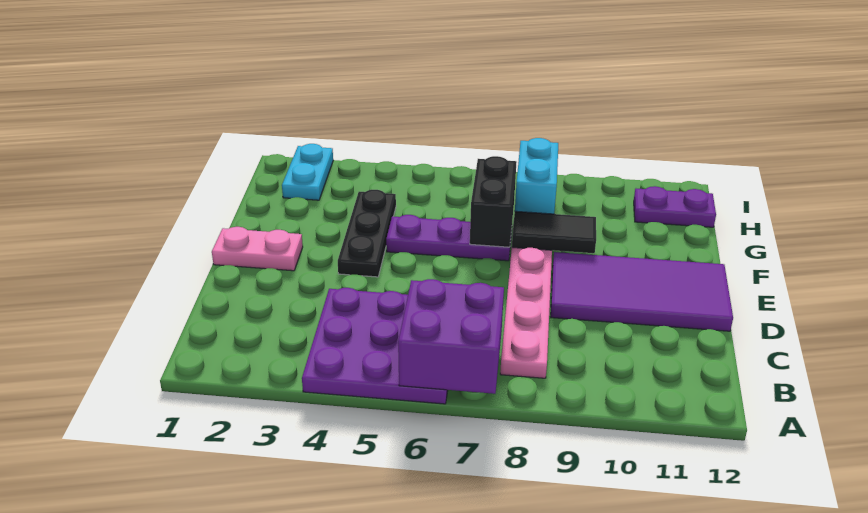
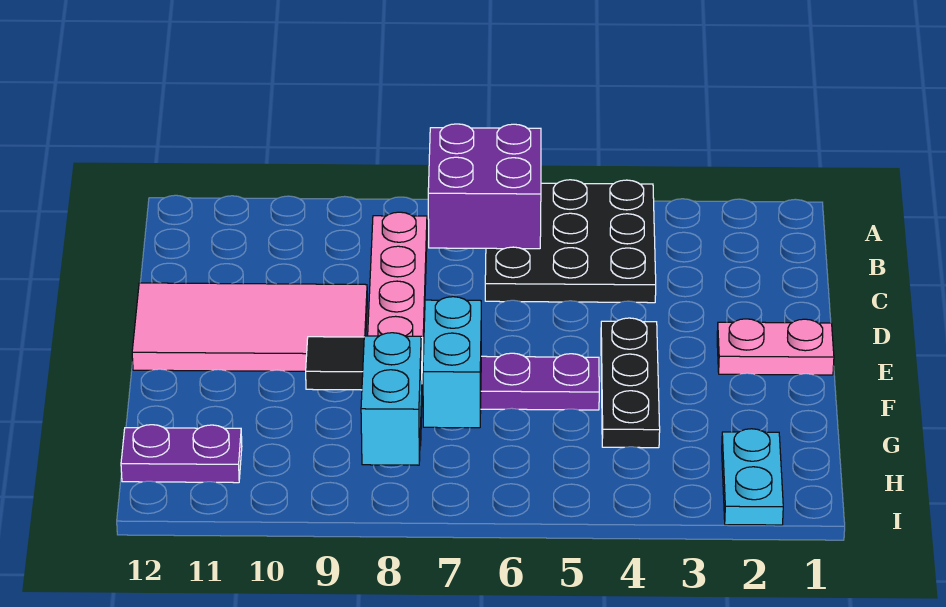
purple plate A4:C6 level 1 -> black plate A4:C6 level 1
purple tile D9:E12 level 1 -> pink tile D9:E12 level 1
black brick F7:G7 level 2 -> cyan brick F7:G7 level 2

